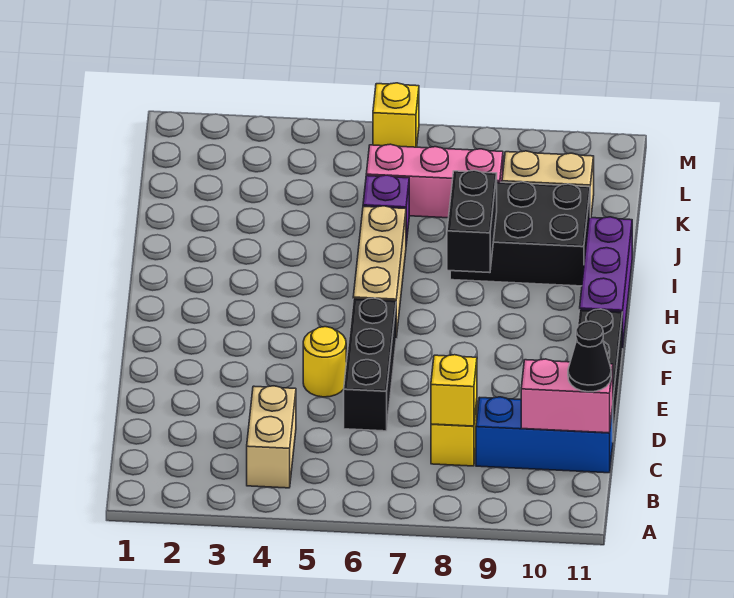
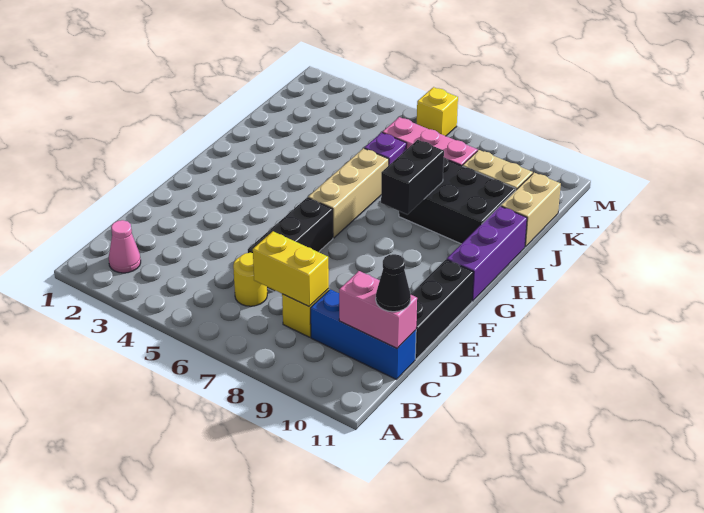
none -> pink cone B2 level 1
tan brick B4:C4 level 1 -> tan brick J11:K11 level 1
yellow brick C8 level 2 -> yellow brick C7:C8 level 2
yellow round brick E5 level 1 -> yellow round brick C6 level 1

